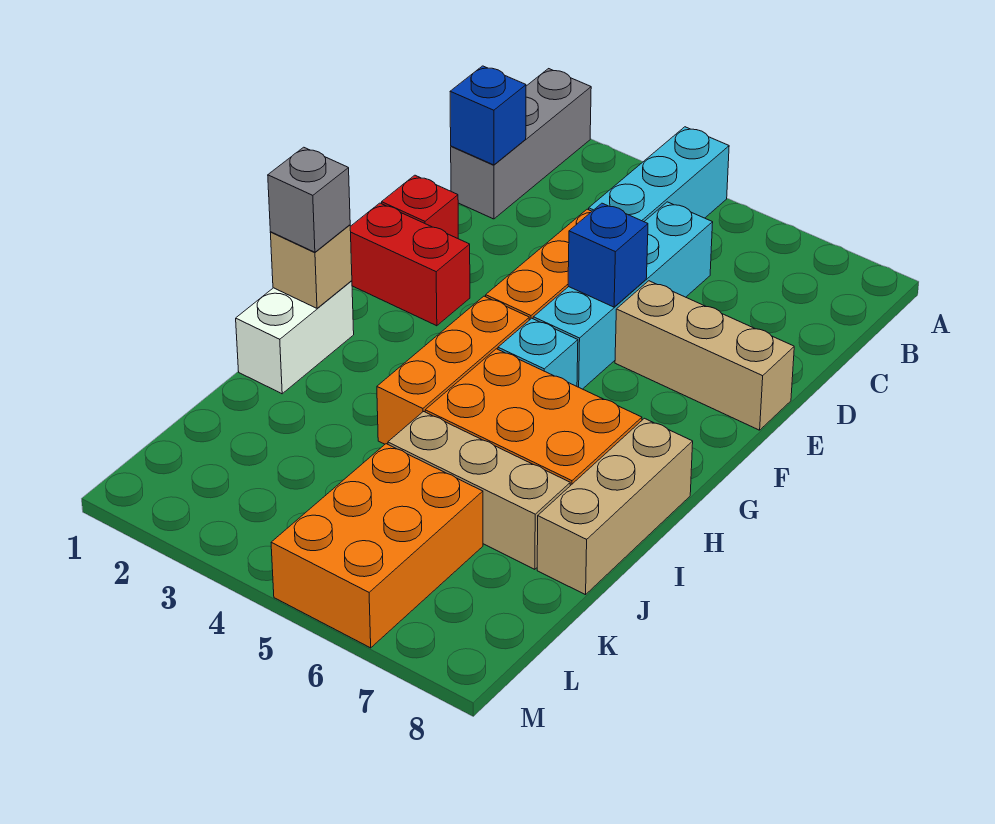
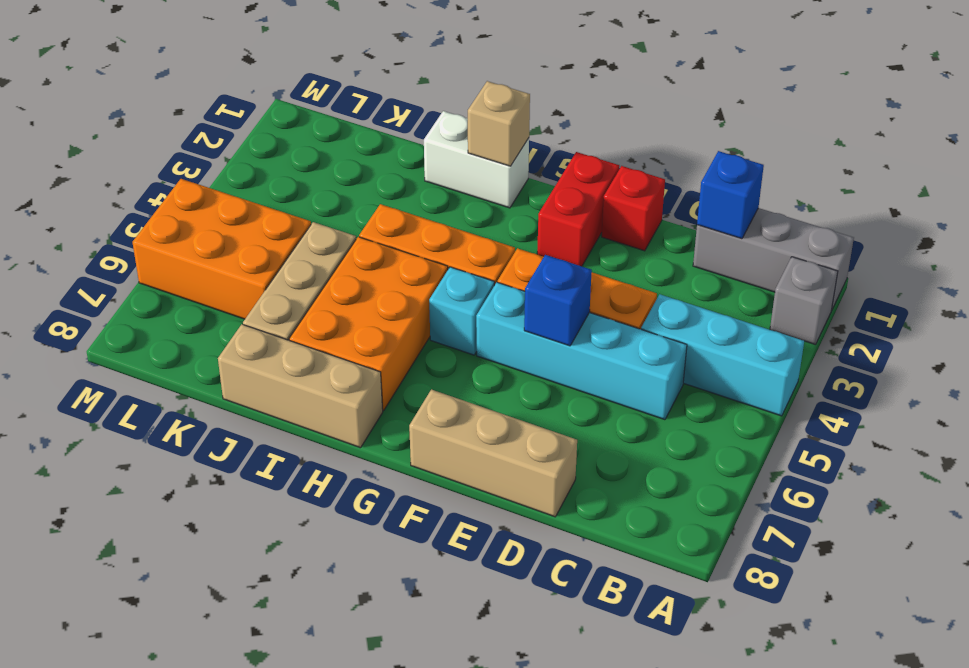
tan brick E6:E8 level 1 -> tan brick D8:F8 level 1
grey brick H1 level 3 -> grey brick A2 level 1

